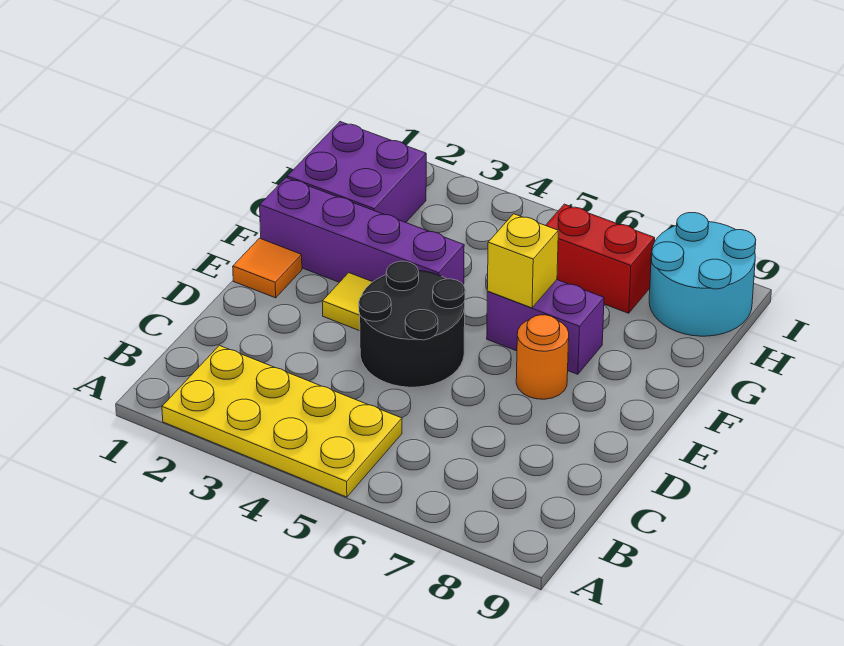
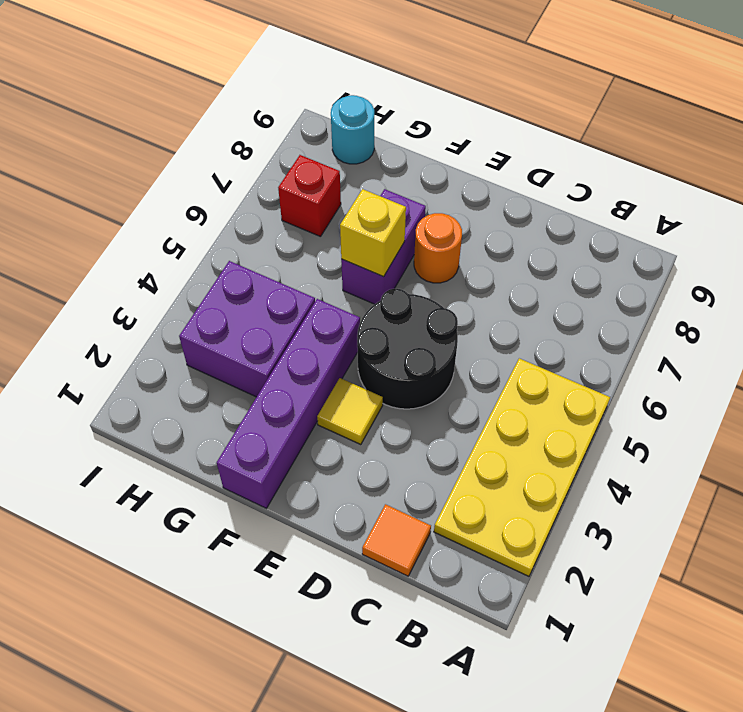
orange tile E1 level 1 -> orange tile C1 level 1
purple brick G1:H2 level 1 -> purple brick G3:H4 level 1
red brick H6:H7 level 1 -> red brick H7 level 1
cyan round brick H8:I9 level 1 -> cyan round brick H9 level 1

